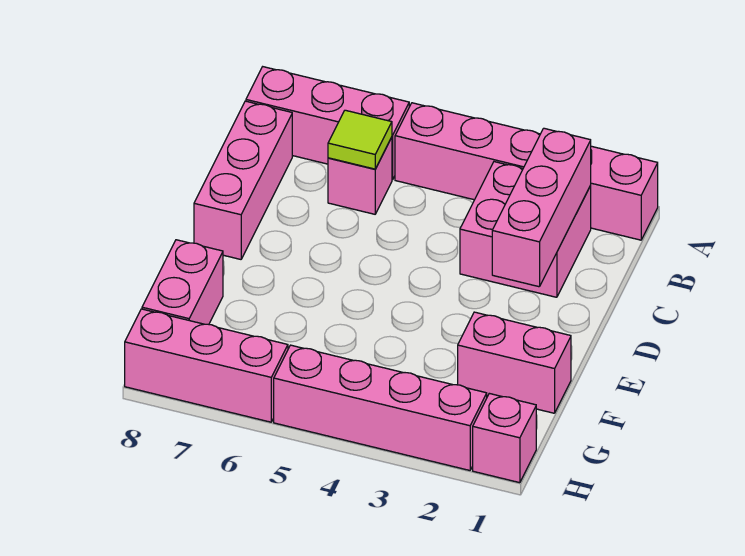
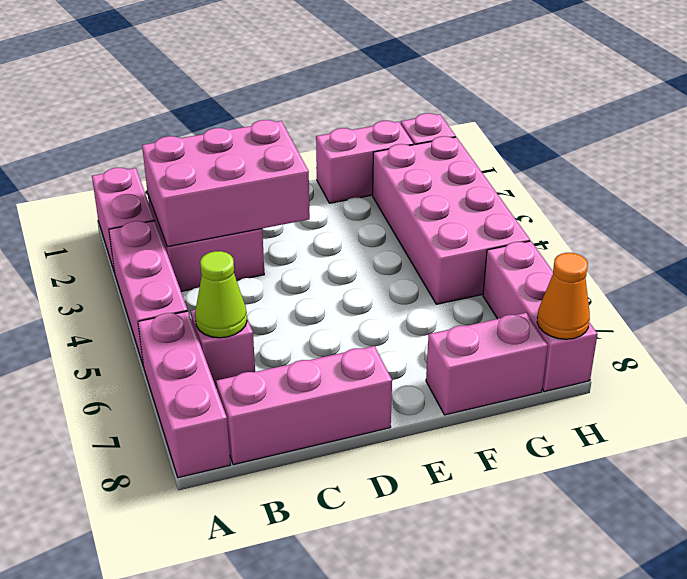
pink brick B2:D2 level 2 -> pink brick B2:D3 level 2
lime tile B6 level 2 -> lime cone B6 level 2
pink brick F1:F2 level 1 -> pink brick F1:G1 level 1
pink brick H2:H5 level 1 -> pink brick G2:H5 level 1
none -> orange cone H8 level 2

